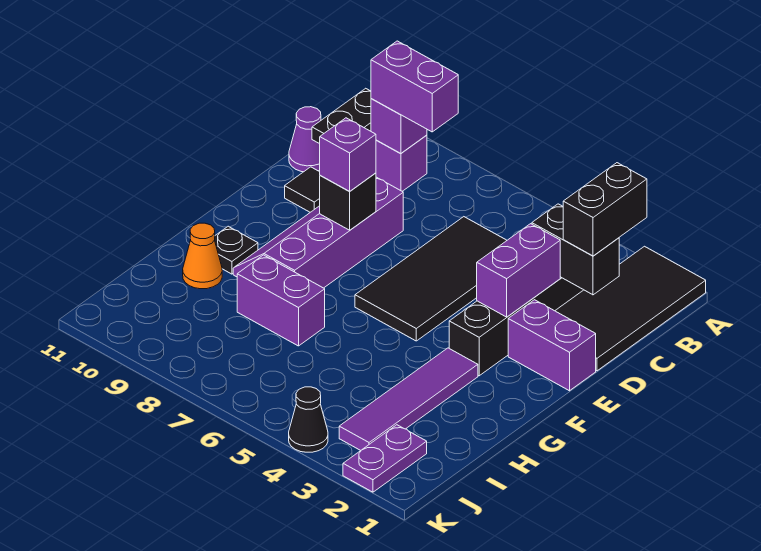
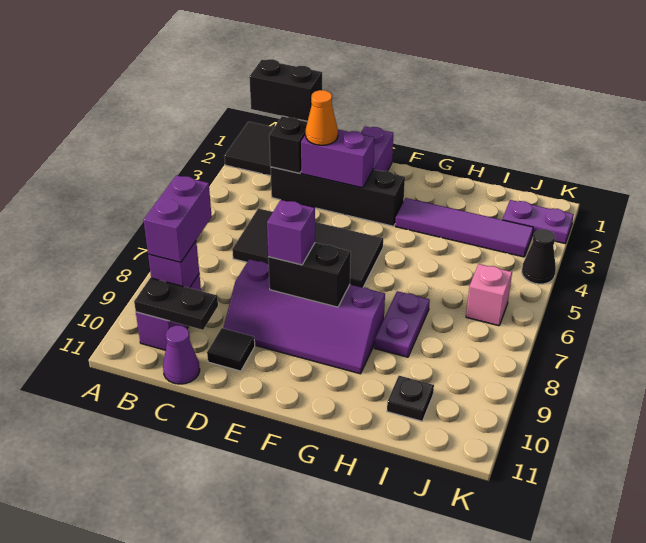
black brick E8 level 2 -> black brick E8:F8 level 2
black plate G10 level 1 -> black plate I10 level 1
purple brick H7:H8 level 1 -> purple plate H7:H8 level 1
orange cone H10 level 1 -> orange cone D3 level 3
none -> pink brick J6 level 1

